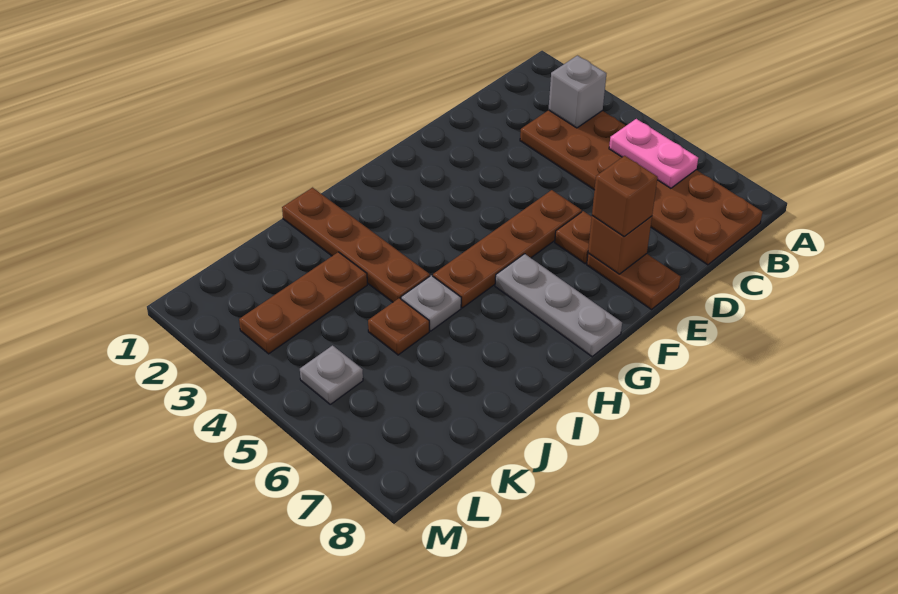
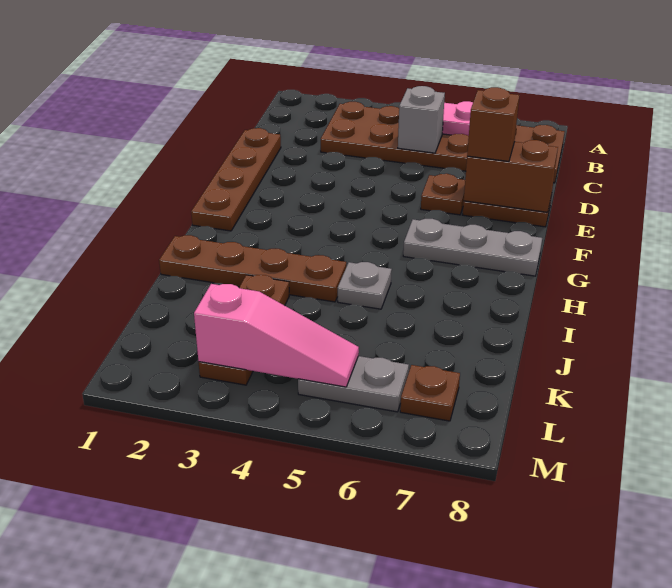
grey brick B3 level 2 -> grey brick C5 level 2
brown plate E5:H5 level 1 -> brown plate D1:G1 level 1
brown brick E7 level 2 -> brown brick E7:E8 level 2
brown plate J5 level 1 -> brown plate L7 level 1
none -> pink slope L3:L5 level 2 top 3
grey plate L5 level 1 -> grey plate L5:L6 level 1

